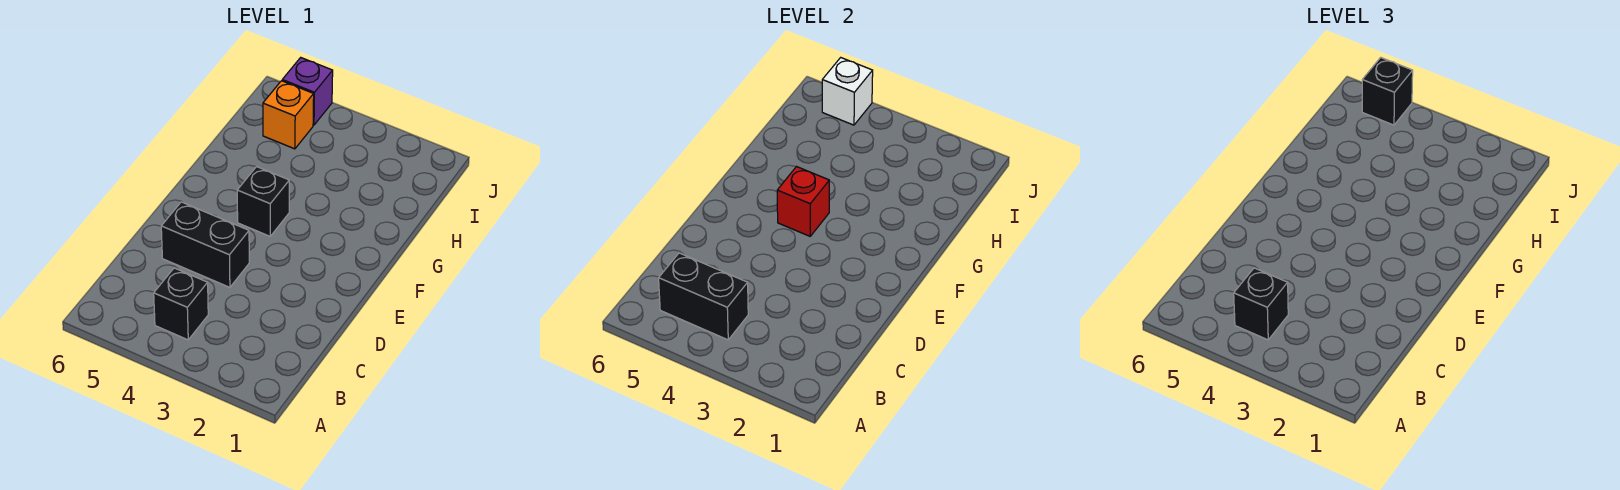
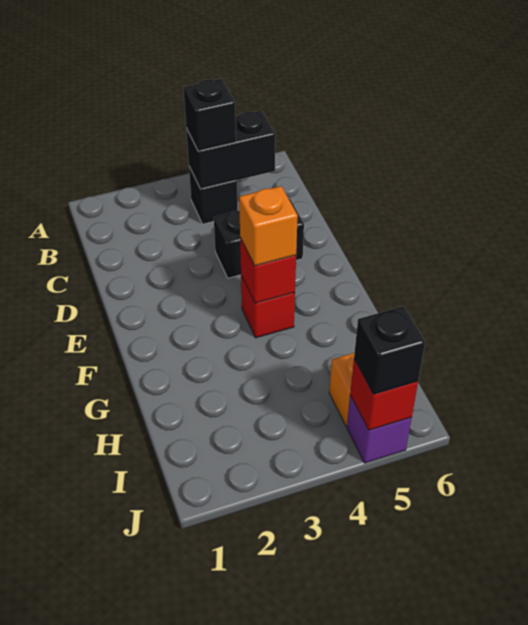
black brick F4 level 1 -> red brick F4 level 1
none -> orange brick F4 level 3
white brick J5 level 2 -> red brick J5 level 2

